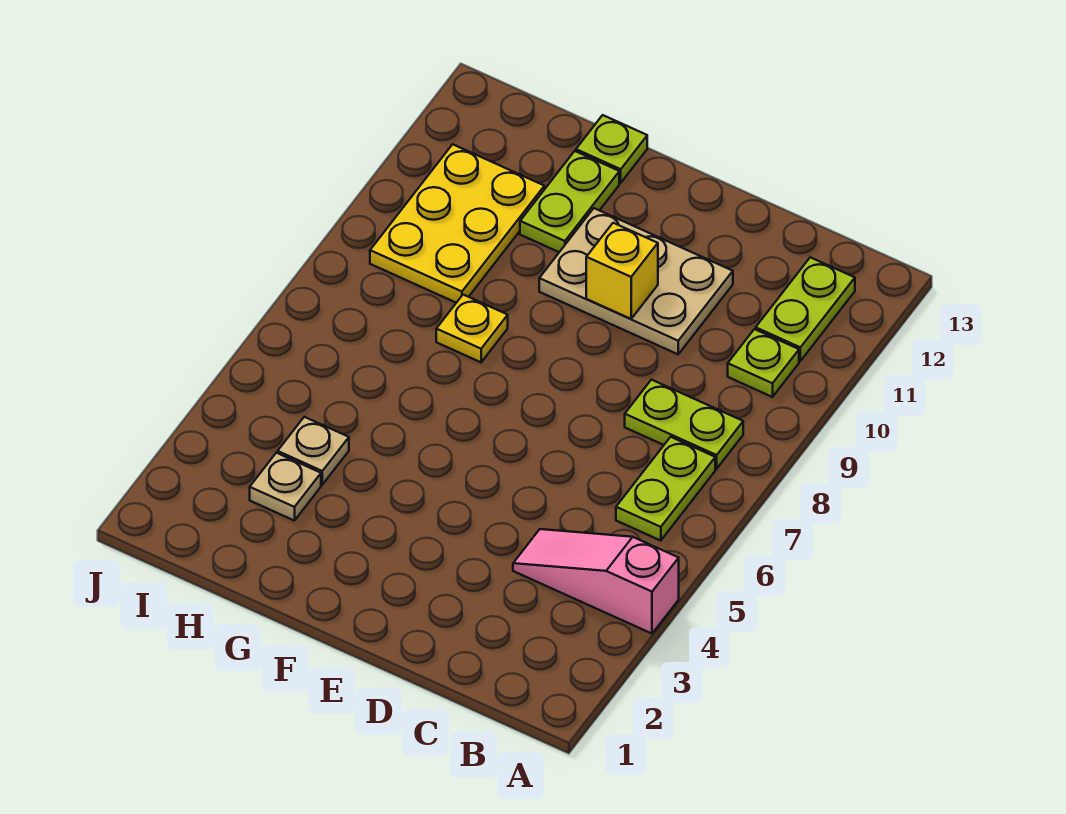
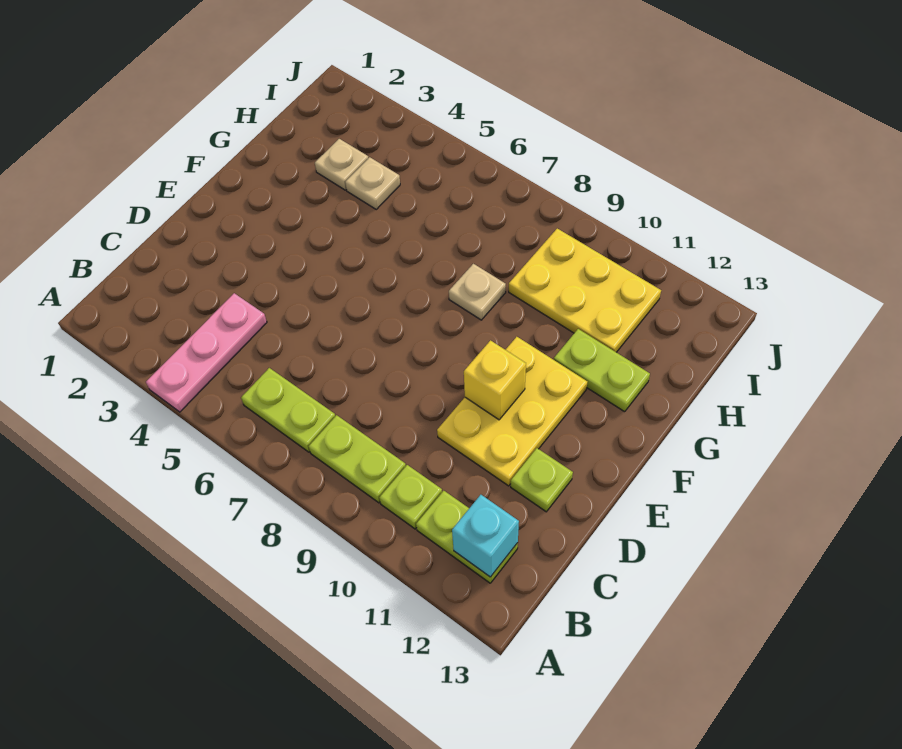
pink slope A4:C4 level 1 top A -> pink plate A4:C4 level 1
lime plate B8:C8 level 1 -> lime plate B8:B9 level 1
none -> cyan brick B12 level 2
tan plate D10:F11 level 1 -> yellow plate D10:F11 level 1
yellow plate G8 level 1 -> tan plate G8 level 1
lime plate G13 level 1 -> lime plate D12 level 1

